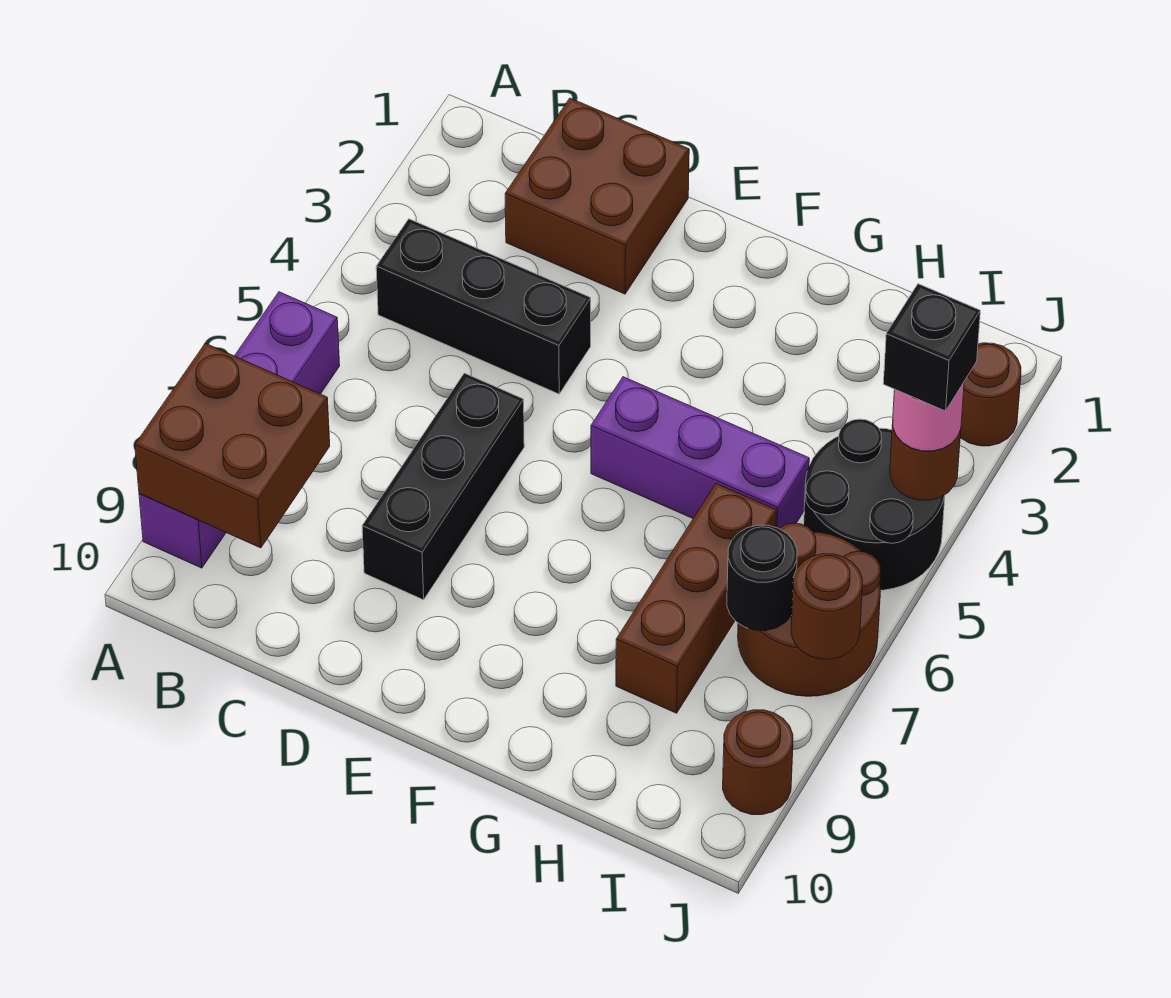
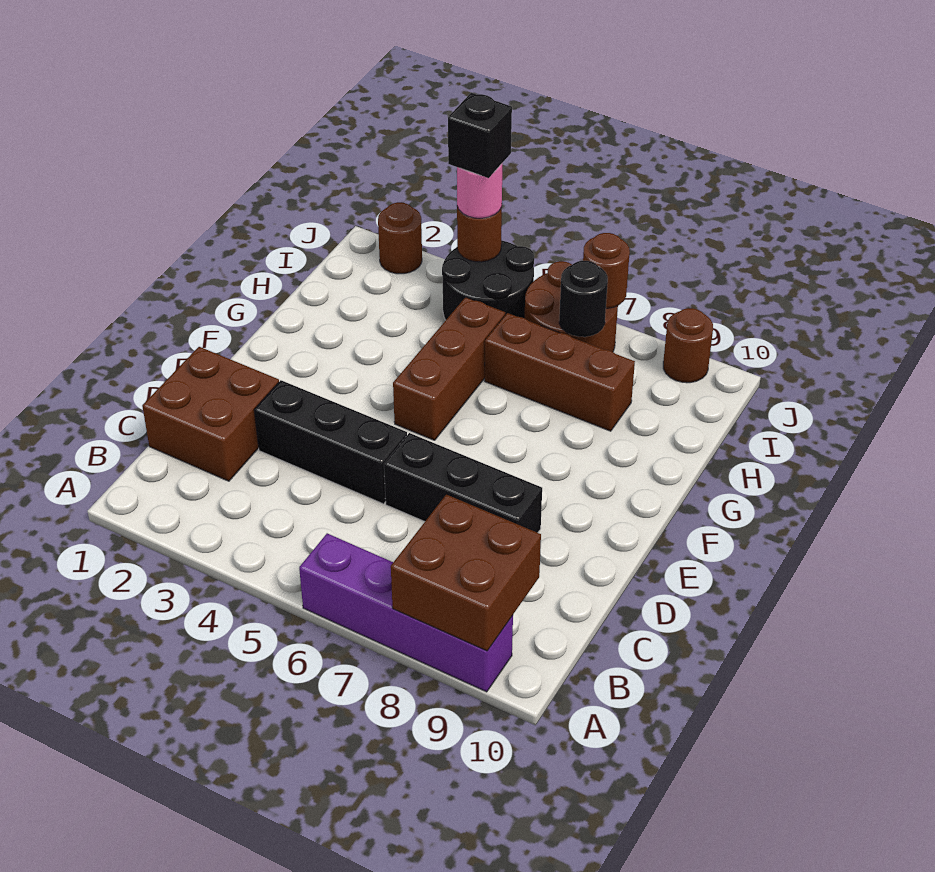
black brick B4:D4 level 1 -> black brick D3:D5 level 1
purple brick F5:H5 level 1 -> brown brick F5:H5 level 1

